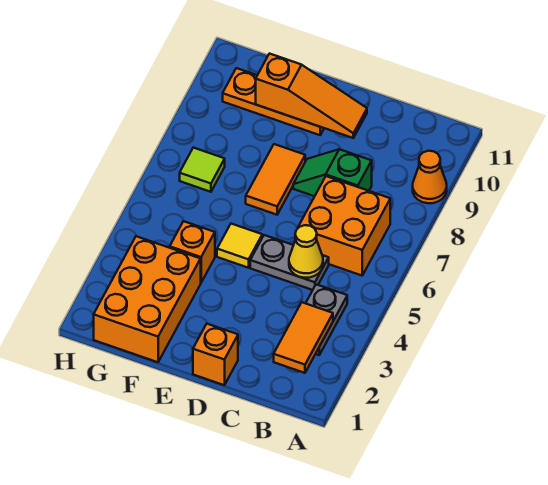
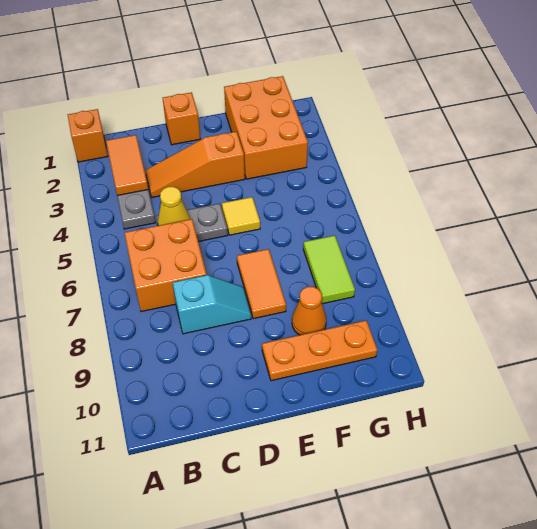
orange cone A9 level 1 -> orange cone F9 level 1
green slope C8:D8 level 1 top C -> cyan slope C8:D8 level 1 top C
orange slope D10:F10 level 2 top F -> orange slope C3:E3 level 1 top E
orange brick F4 level 1 -> orange brick A1 level 1
lime tile G7 level 1 -> lime tile G7:G8 level 1

